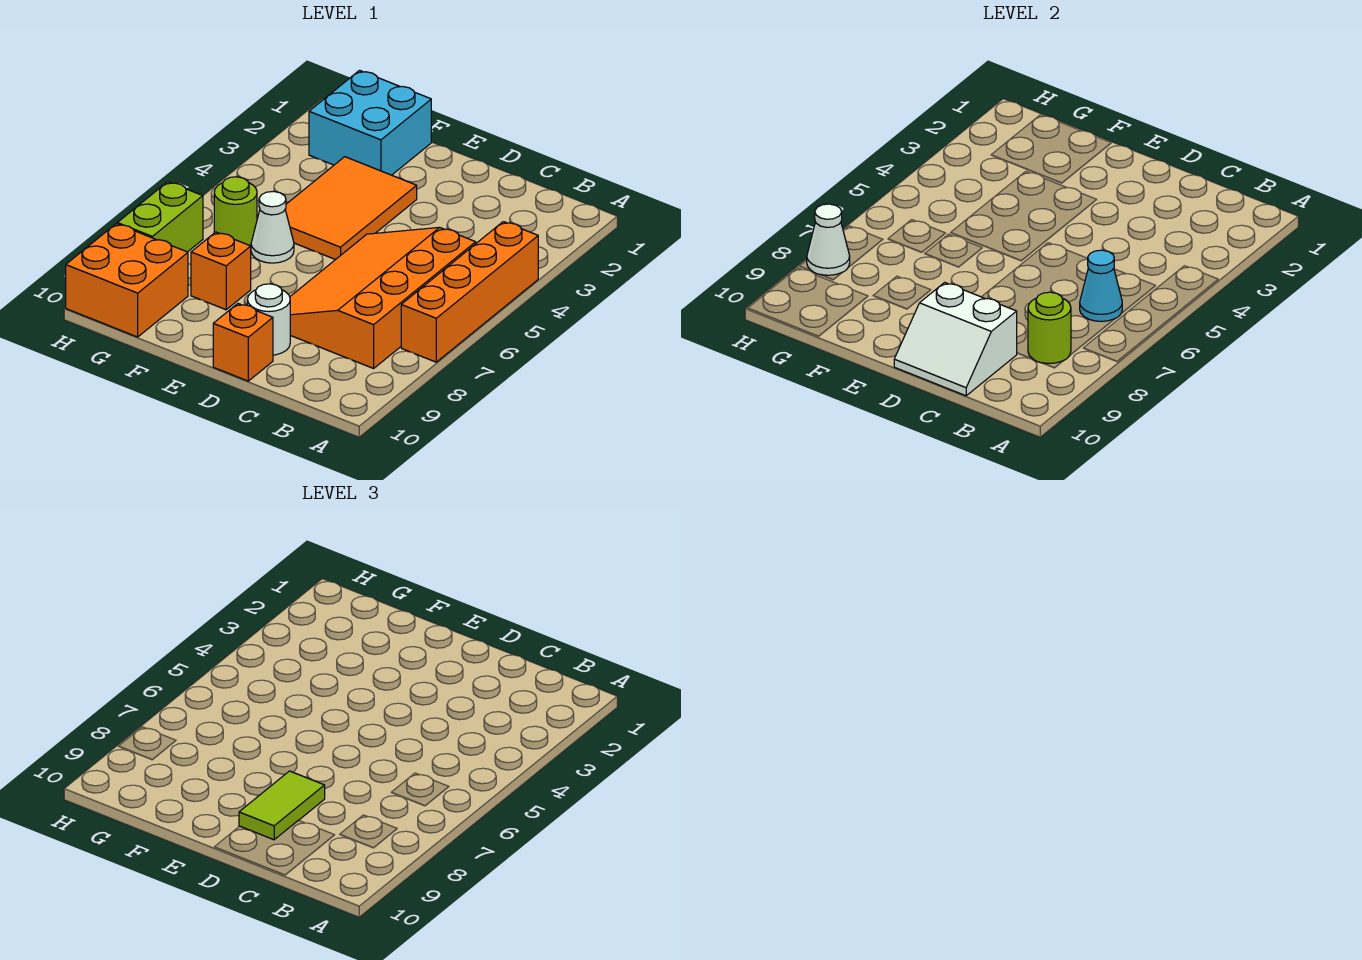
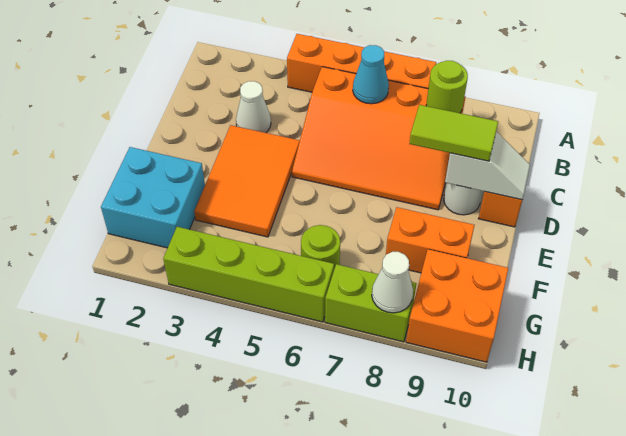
white slope C9:D10 level 2 top 9 -> white slope D9:D10 level 2 top 9
orange tile E3:F5 level 1 -> orange tile D3:F4 level 1
white cone F6 level 1 -> white cone C3 level 1
orange brick F8 level 1 -> orange brick F8:F9 level 1
none -> lime brick H3:H6 level 1

